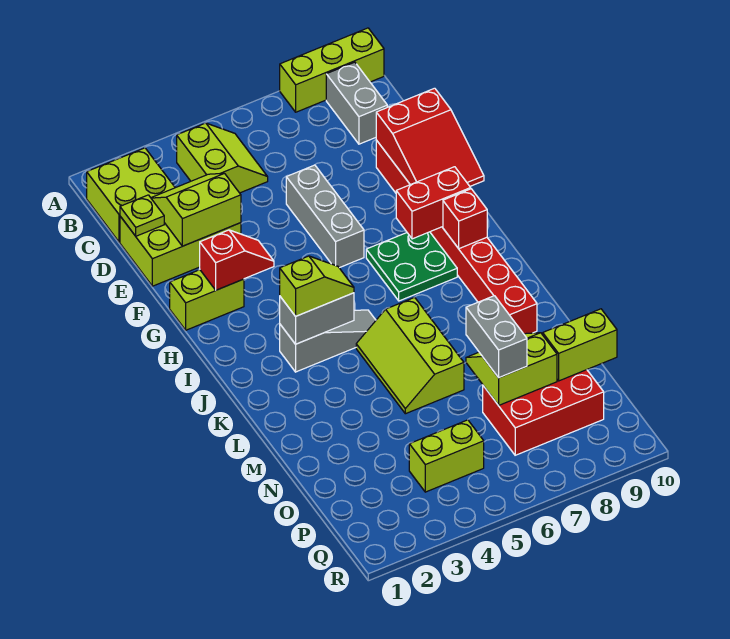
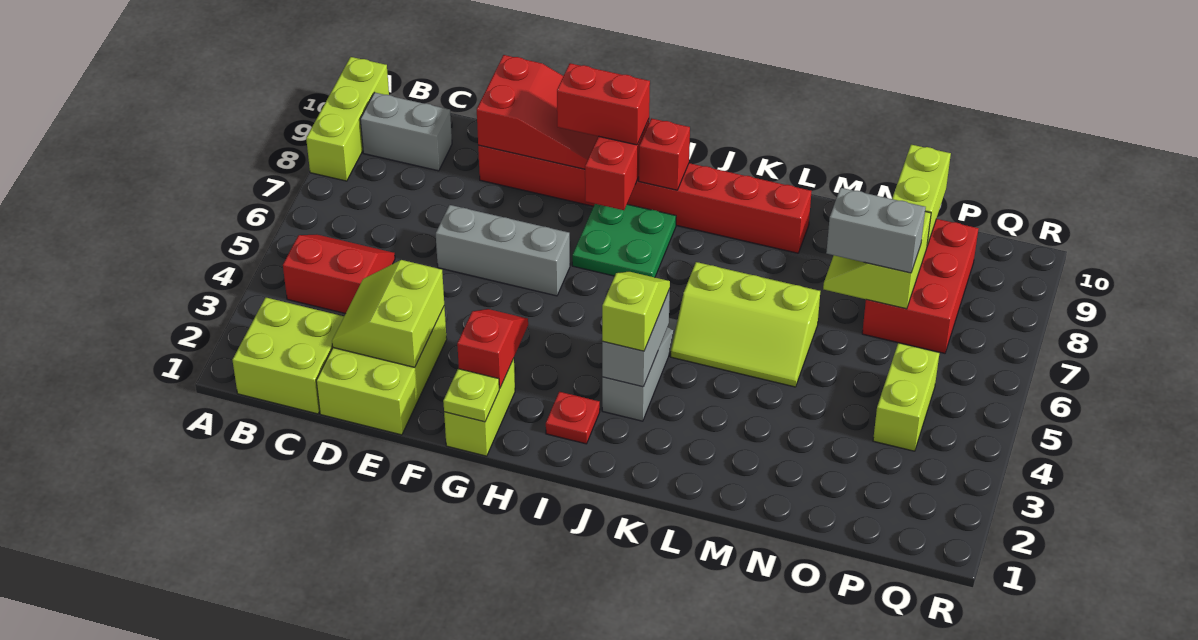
lime slope B4:C5 level 1 top 4 -> red slope B4:C5 level 1 top 4
lime plate D1 level 2 -> lime plate G1 level 2
none -> red brick G9:H9 level 3
none -> red plate I2 level 1

